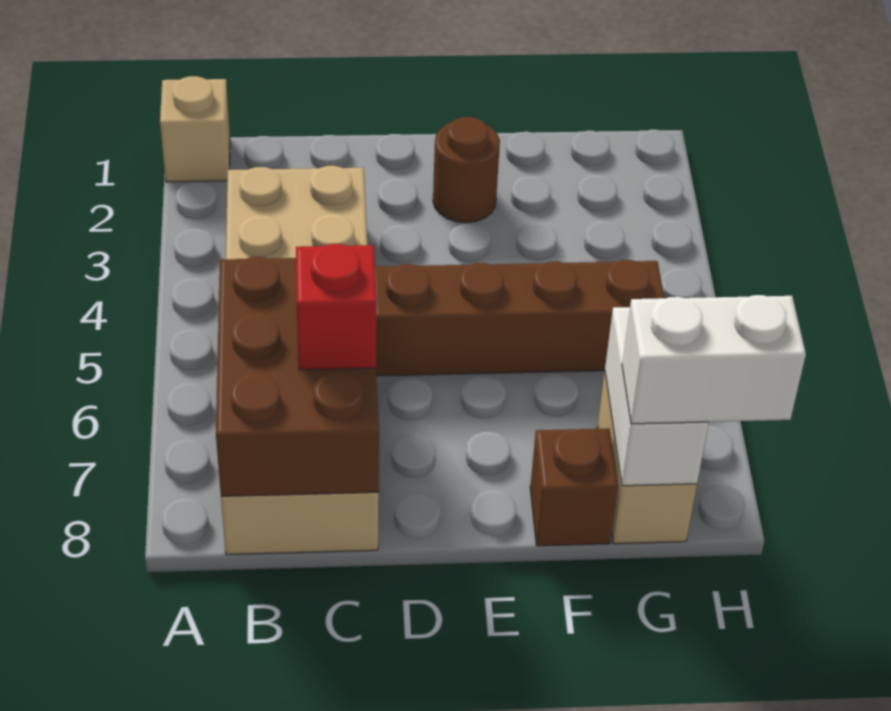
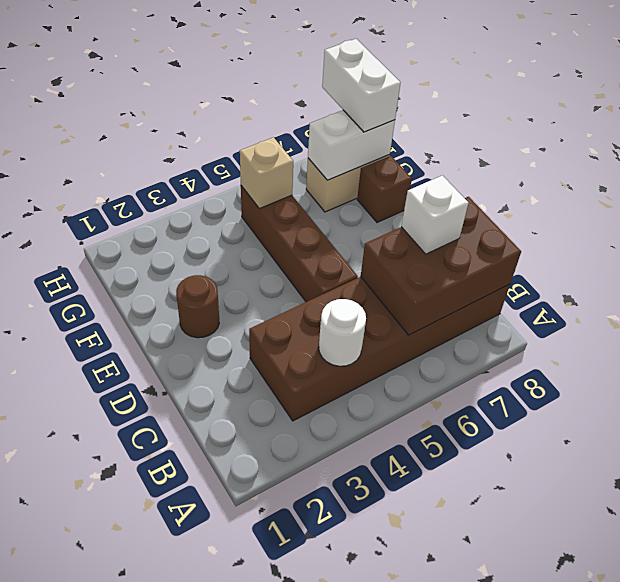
tan brick A1 level 1 -> tan brick G5 level 2
tan brick B3:C8 level 1 -> brown brick B3:C8 level 1
none -> white round brick B4 level 2
red brick C7 level 3 -> white brick C7 level 3

